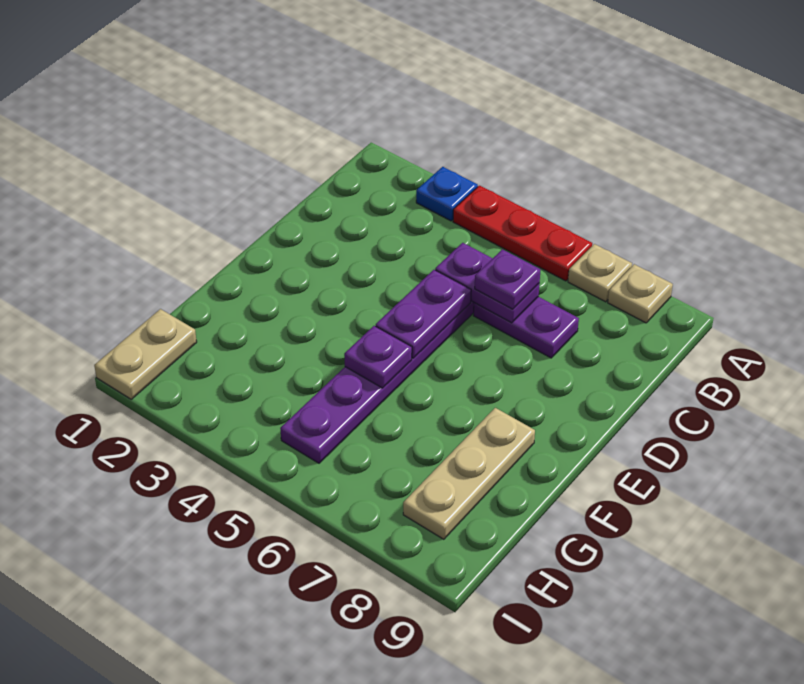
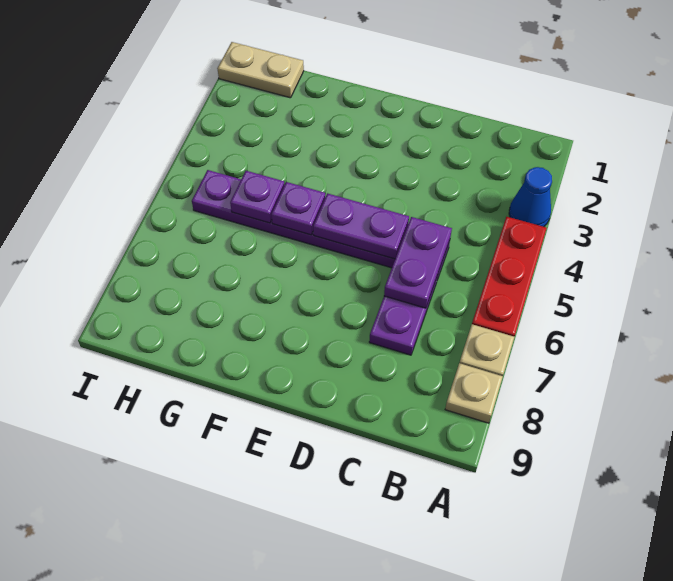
blue plate A3 level 1 -> blue cone A3 level 1
purple plate C6 level 3 -> purple plate G5 level 2
tan plate F8:H8 level 1 -> none

